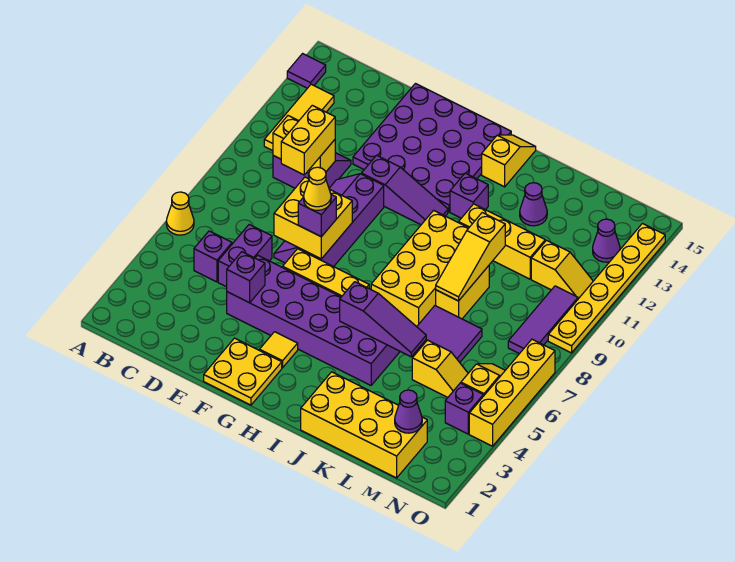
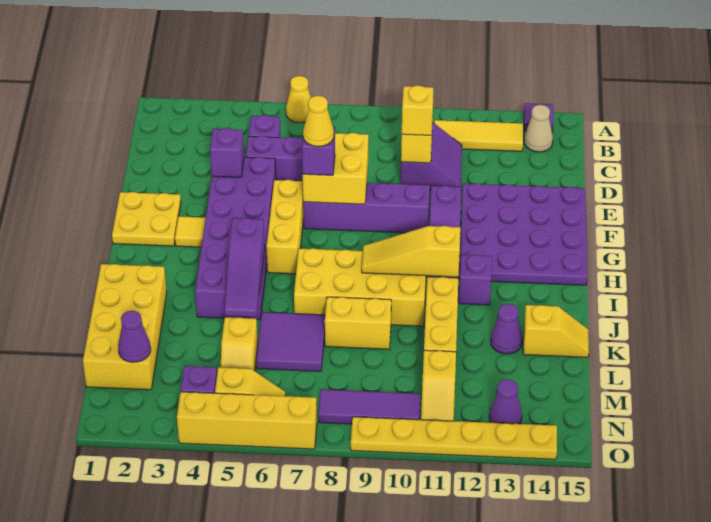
none -> tan cone B14 level 1
yellow brick D9:D10 level 3 -> yellow brick D10 level 3
yellow slope I14:I15 level 1 top 14 -> yellow slope K14:K15 level 1 top 14
yellow slope K8:K10 level 2 top 10 -> yellow slope I9:I11 level 2 top 11

